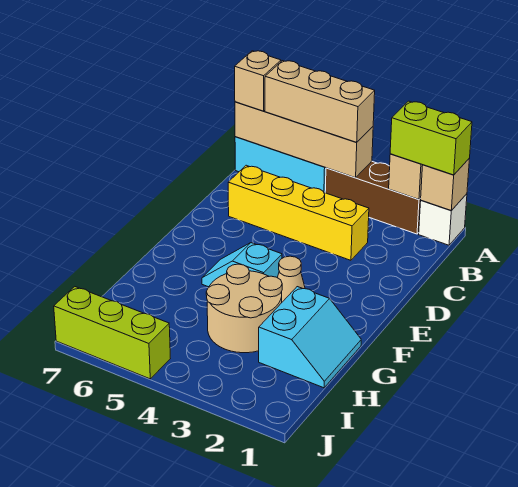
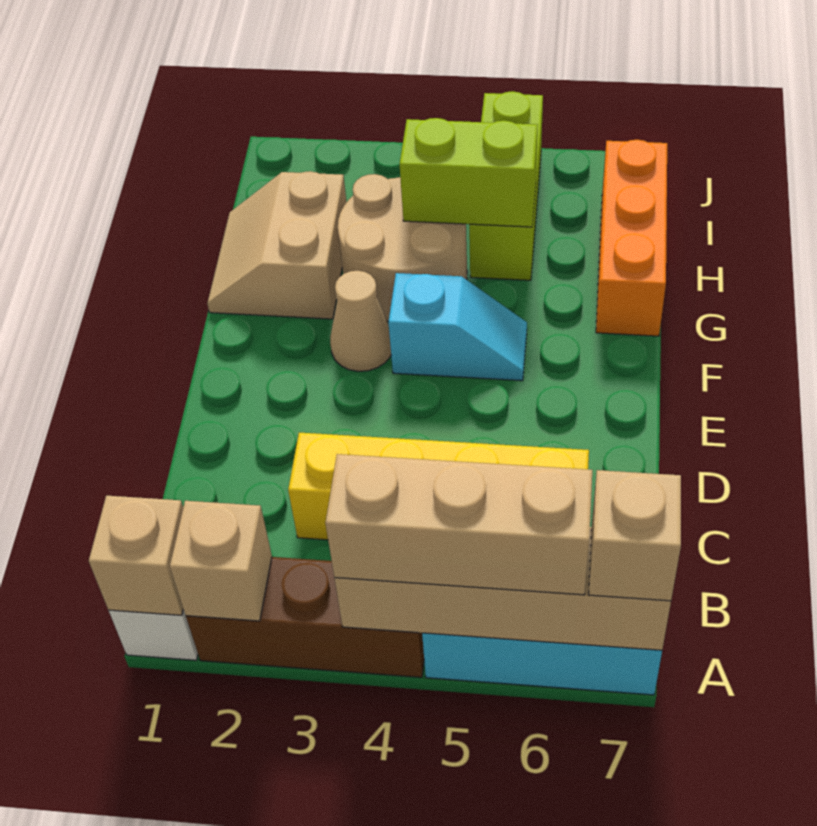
lime brick A1:A2 level 3 -> lime brick H4:H5 level 2
cyan slope G1:H2 level 1 top 2 -> tan slope G1:H2 level 1 top 2
none -> orange brick G7:I7 level 1
lime brick J5:J7 level 1 -> lime brick H5:J5 level 1

